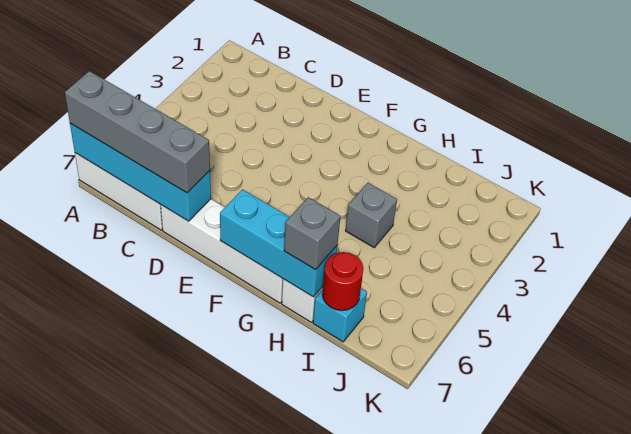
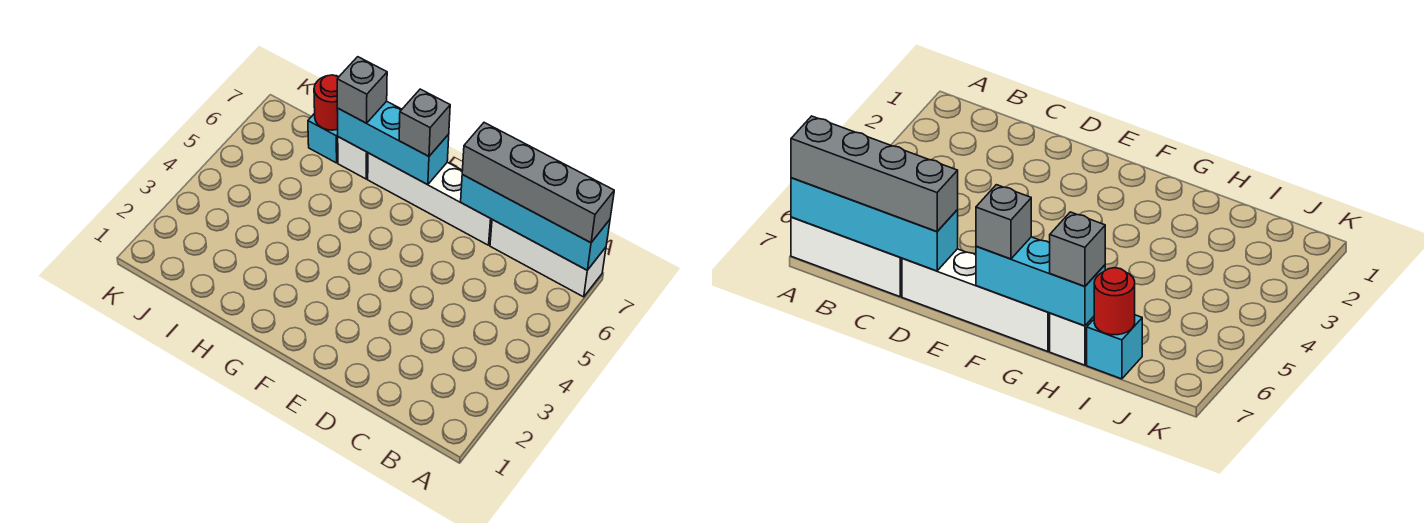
grey brick H4 level 1 -> grey brick F7 level 3

